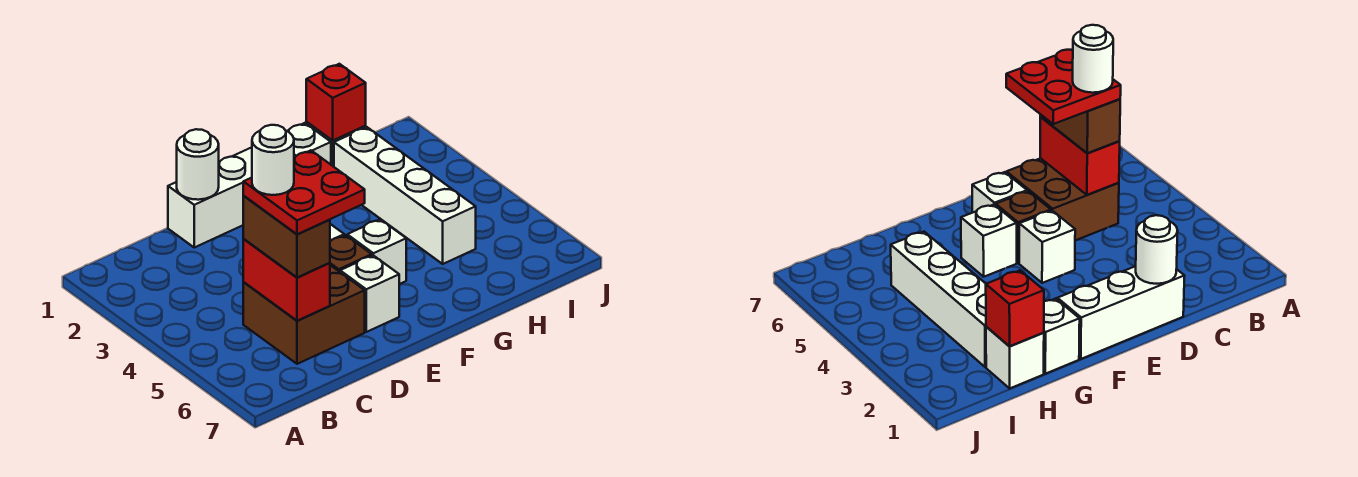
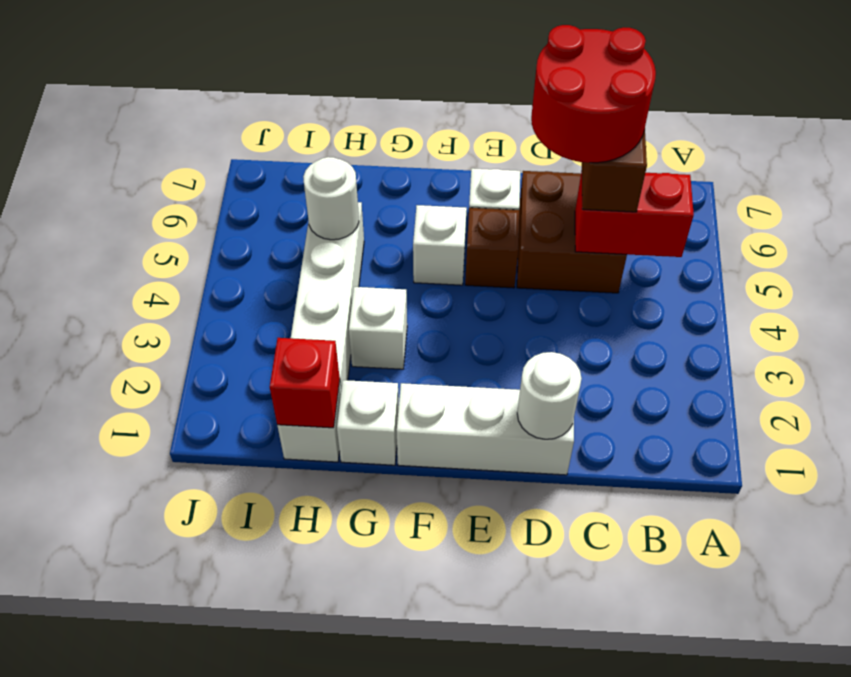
red brick C5:C6 level 2 -> red brick B5:C5 level 2
red plate C5:D6 level 4 -> red round brick C5:D6 level 4
white round brick C5 level 5 -> white round brick H5 level 2
white brick E4 level 1 -> white brick G3 level 1

